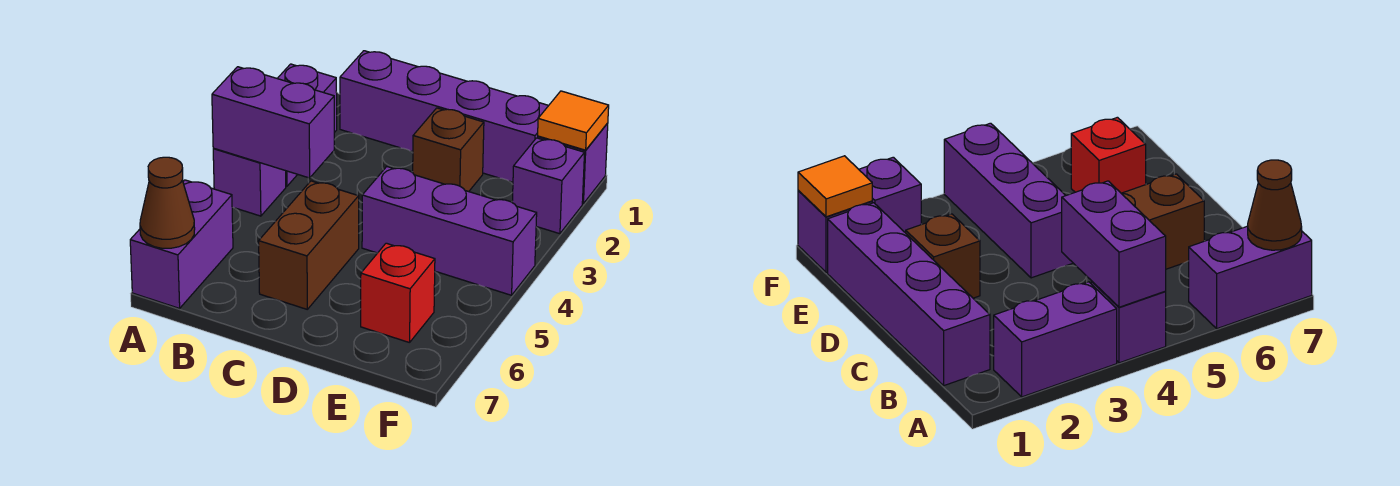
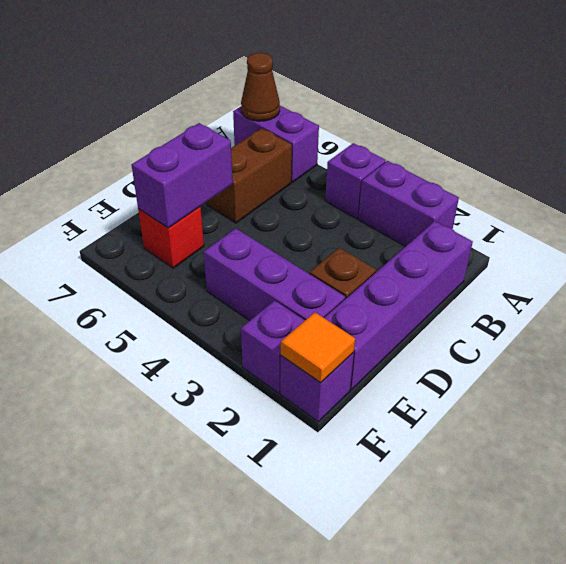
purple brick A4:B4 level 2 -> purple brick D6:E6 level 2
brown brick C5:C6 level 1 -> brown brick B6:C6 level 1
purple brick D4:F4 level 1 -> purple brick E2:E4 level 1

